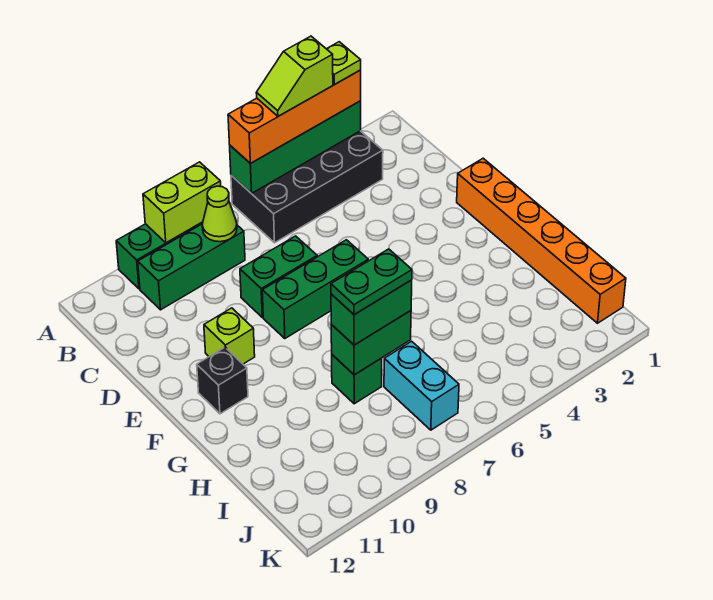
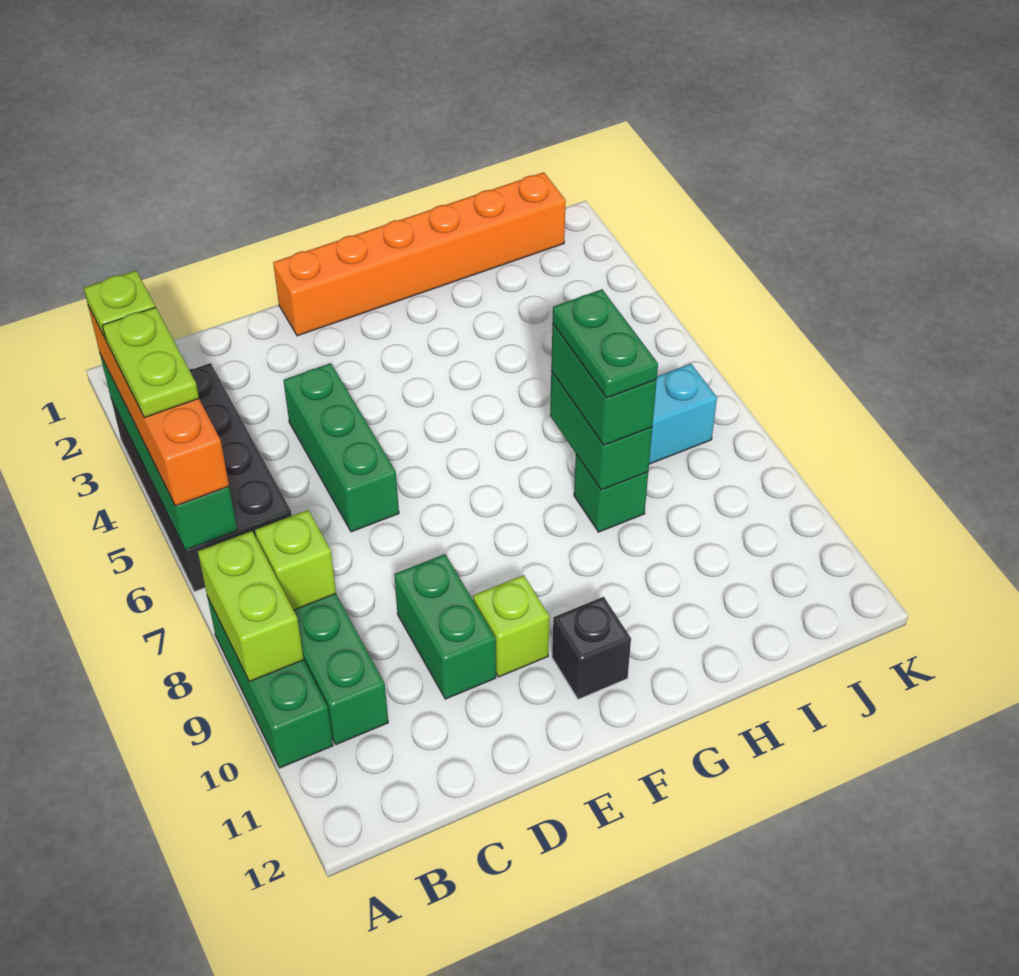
lime slope A4:A5 level 4 top 4 -> lime plate A4:A5 level 4
lime cone B8 level 2 -> lime brick B8 level 2
green brick D7:D8 level 1 -> green brick D9:D10 level 1
green brick E6:E8 level 1 -> green brick D4:D6 level 1

